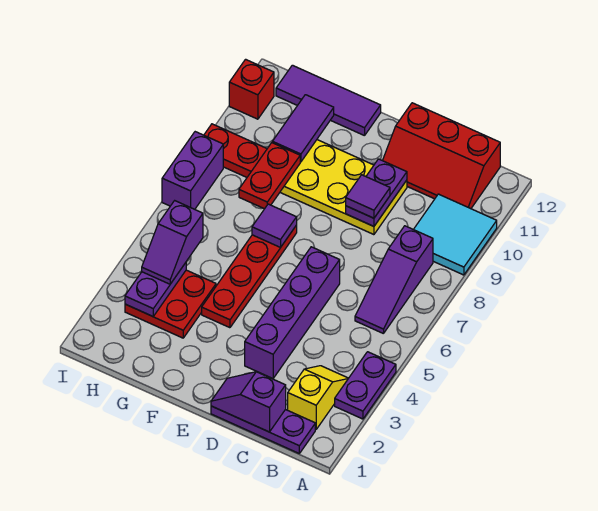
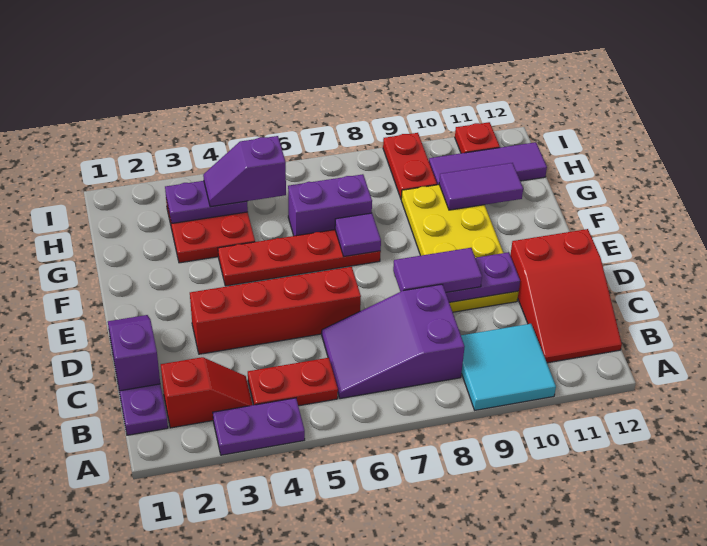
yellow slope B2:B3 level 1 top 2 -> red slope B2:B3 level 1 top 2
purple slope B6:B8 level 1 top 8 -> purple slope B6:C8 level 1 top 8
red slope B11:D12 level 1 top 12 -> red slope B11:D12 level 1 top D
purple brick D3:D6 level 1 -> red brick D3:D6 level 1
purple tile D9 level 3 -> purple tile D8:D9 level 3
purple tile F12:H12 level 1 -> purple tile H10:H12 level 1
red plate G8:G9 level 2 -> red plate B4:B5 level 1
purple brick I7:I8 level 1 -> purple brick G6:G7 level 1
red brick I11 level 1 -> red plate I11 level 1

